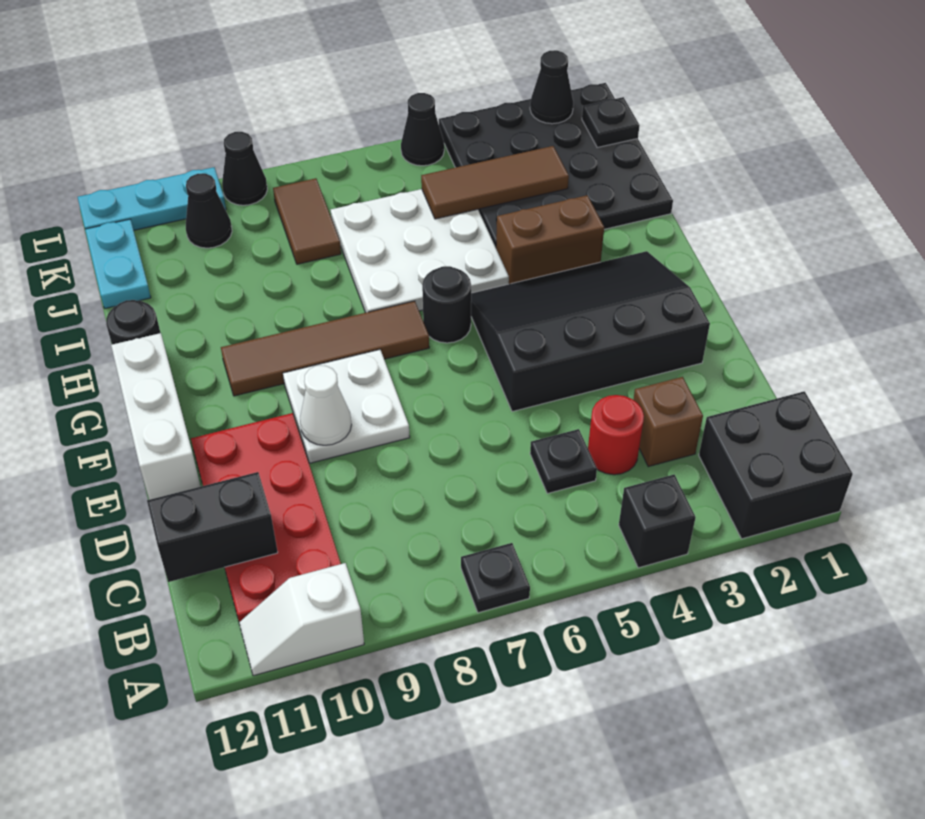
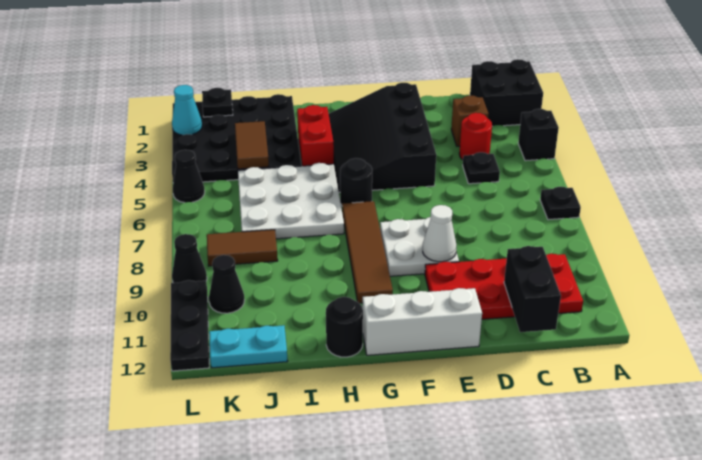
white slope A10:A11 level 1 top 10 -> none
brown brick H3:H4 level 1 -> red brick H3:H4 level 1
brown tile J3:J5 level 2 -> brown tile J3:J4 level 2
black cone L2 level 2 -> cyan cone L2 level 2
cyan plate L10:L12 level 1 -> black plate L10:L12 level 1

